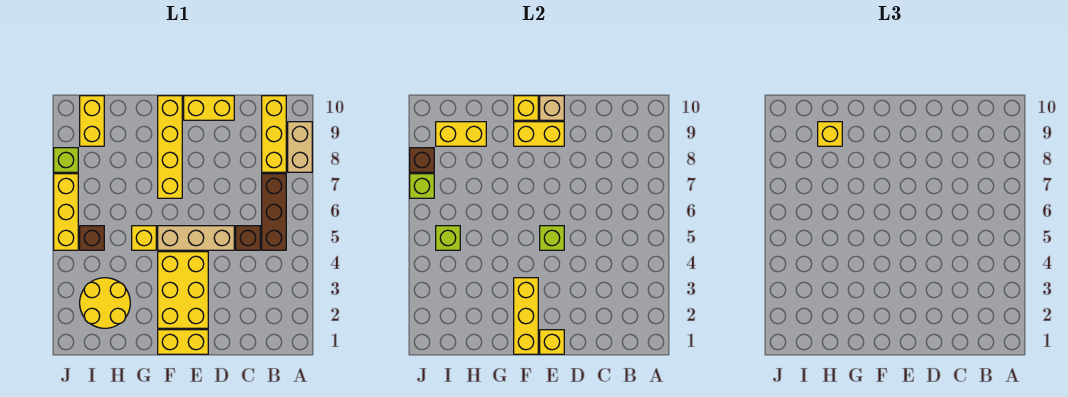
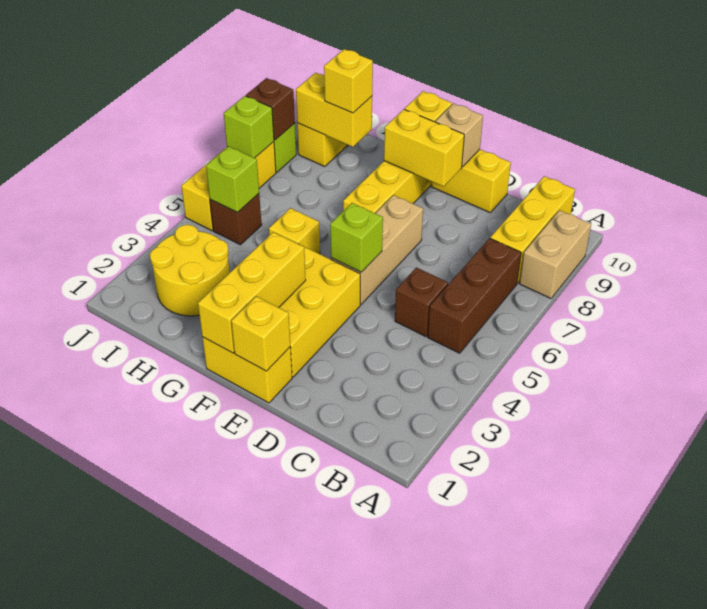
tan brick D5:F5 level 1 -> tan brick E5:E7 level 1

